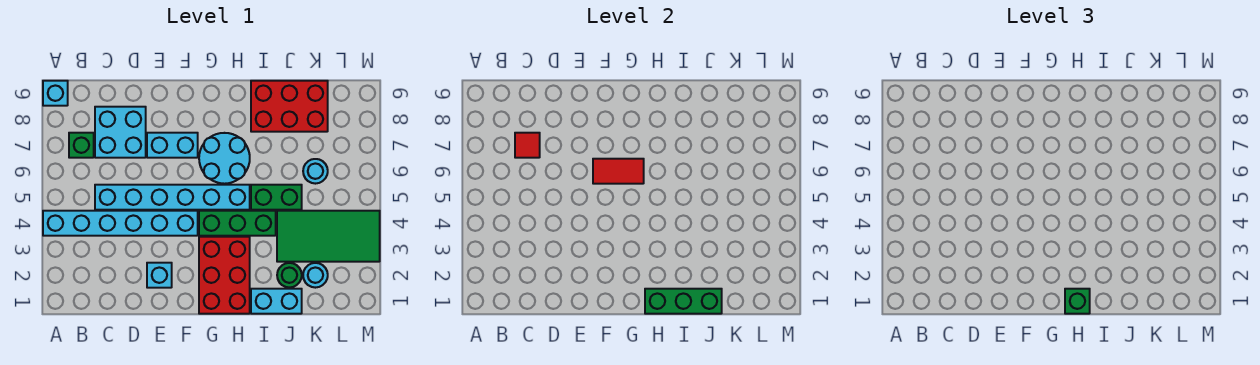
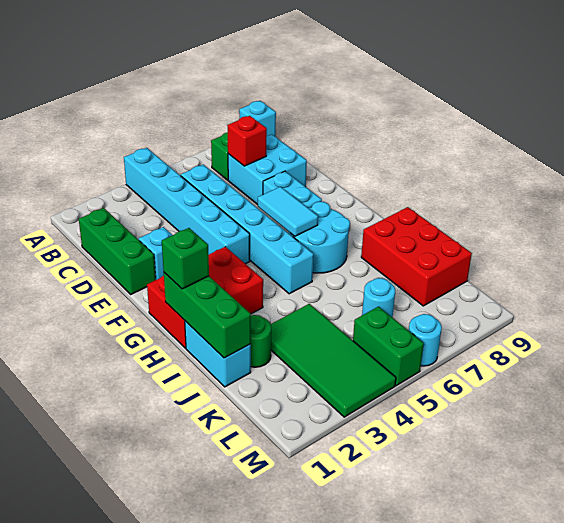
red tile C7 level 2 -> red brick C7 level 2
red tile F6:G6 level 2 -> cyan tile F6:G6 level 2
green brick G4:I4 level 1 -> green brick C1:E1 level 1
green brick I5:J5 level 1 -> green brick L5:M5 level 1
cyan round brick K2 level 1 -> cyan round brick M6 level 1

